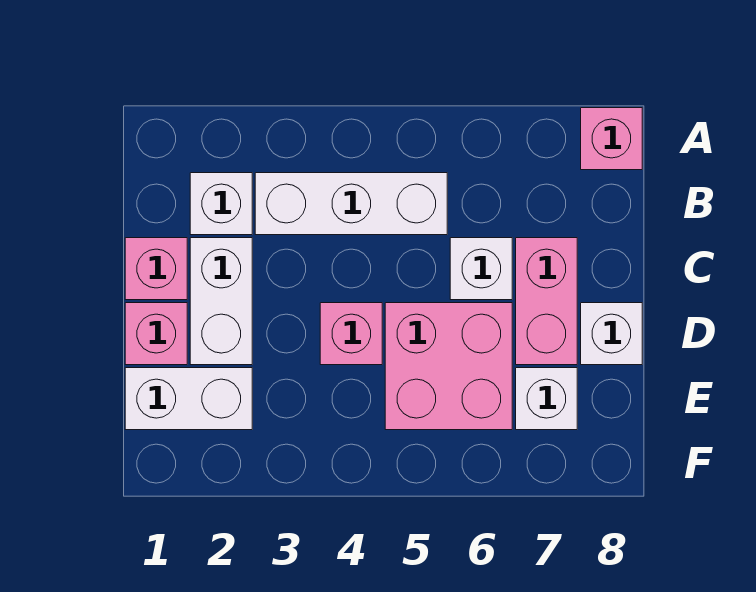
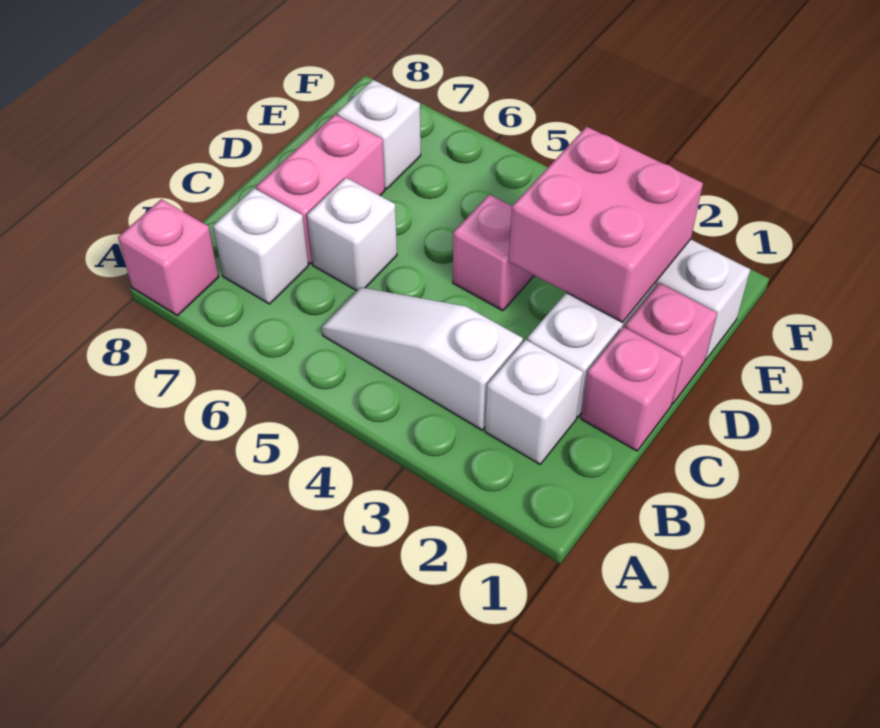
white brick B3:B5 level 1 -> white slope B3:B5 level 1 top 3
pink brick D5:E6 level 1 -> pink brick D2:E3 level 2
white brick D8 level 1 -> white brick B7 level 1

